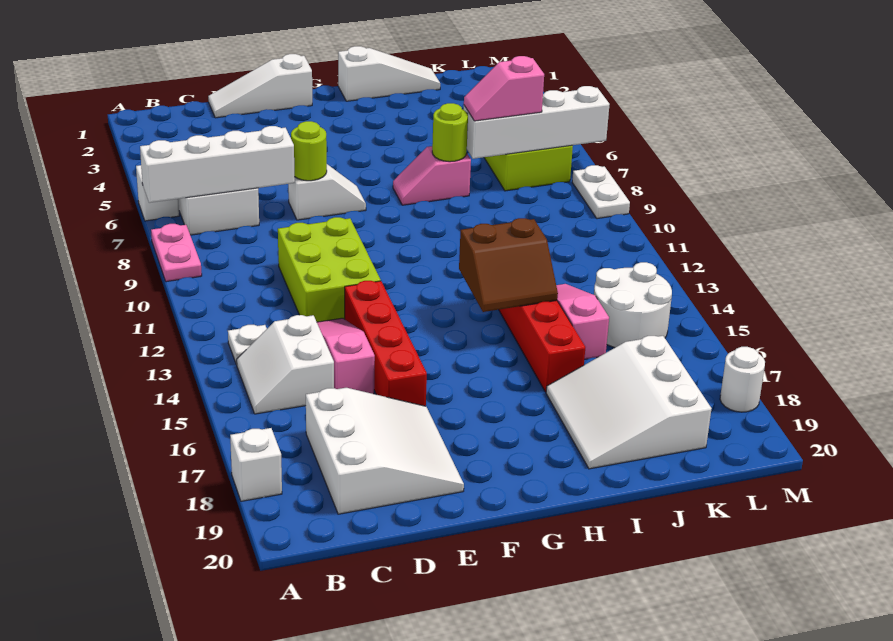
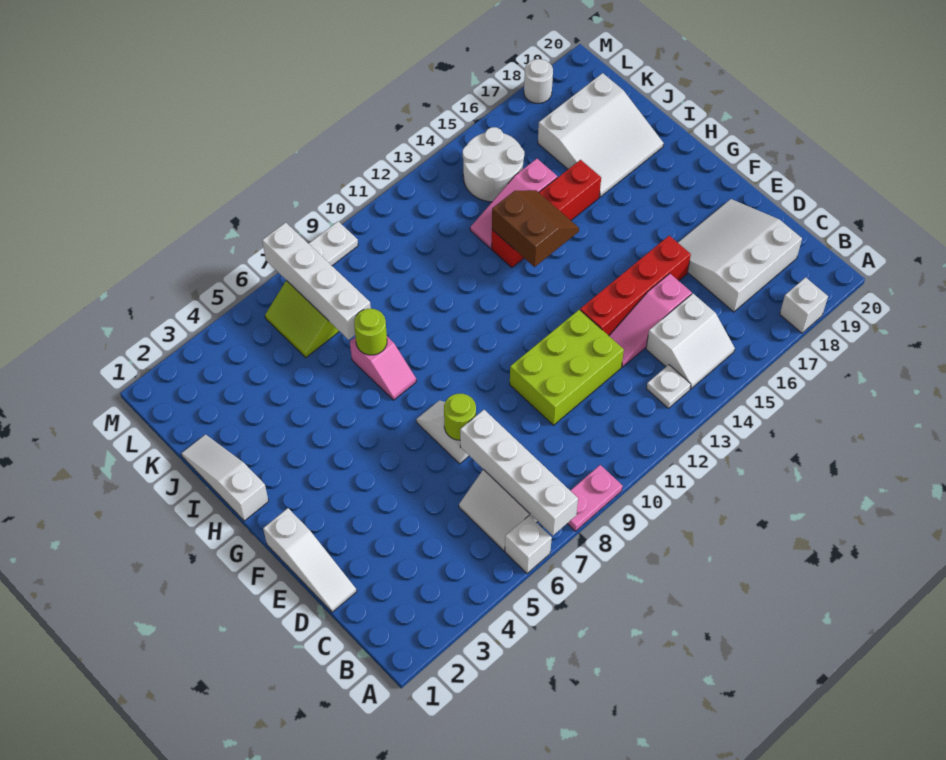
pink slope J7:K7 level 3 top K -> none

